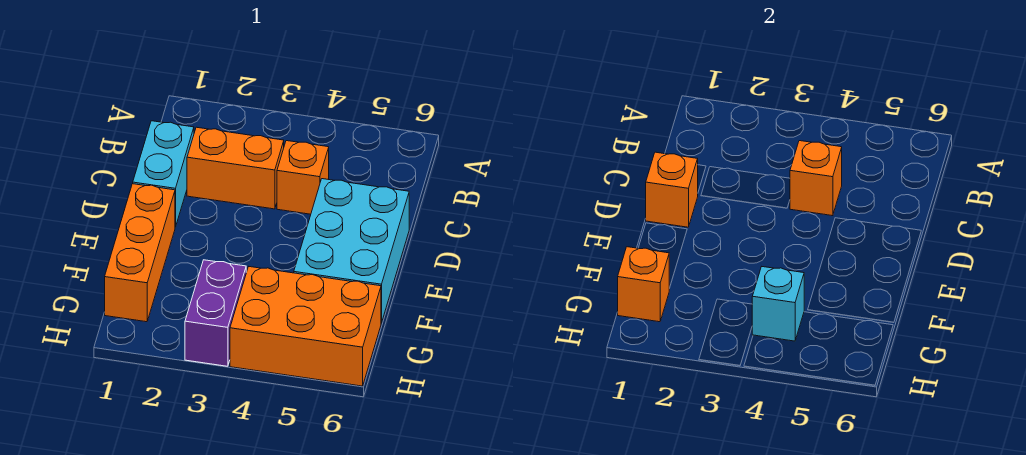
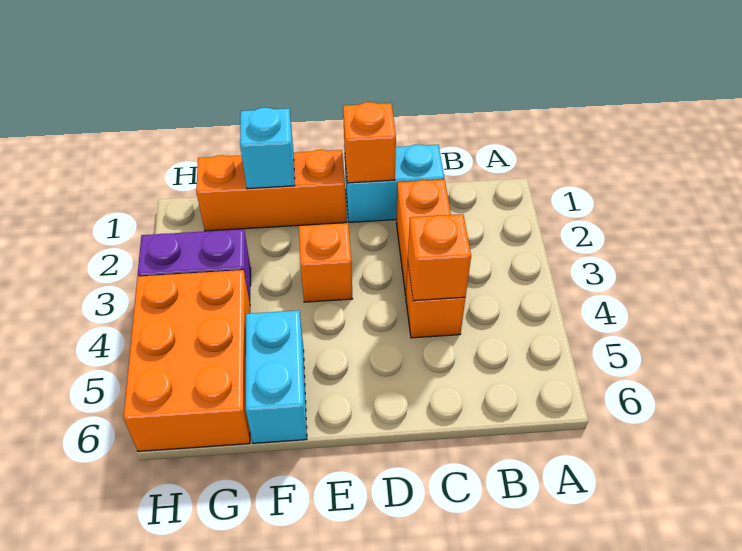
cyan brick D5:F6 level 1 -> cyan brick F5:F6 level 1
orange brick G1 level 2 -> orange brick E3 level 1
cyan brick G4 level 2 -> cyan brick F1 level 2

